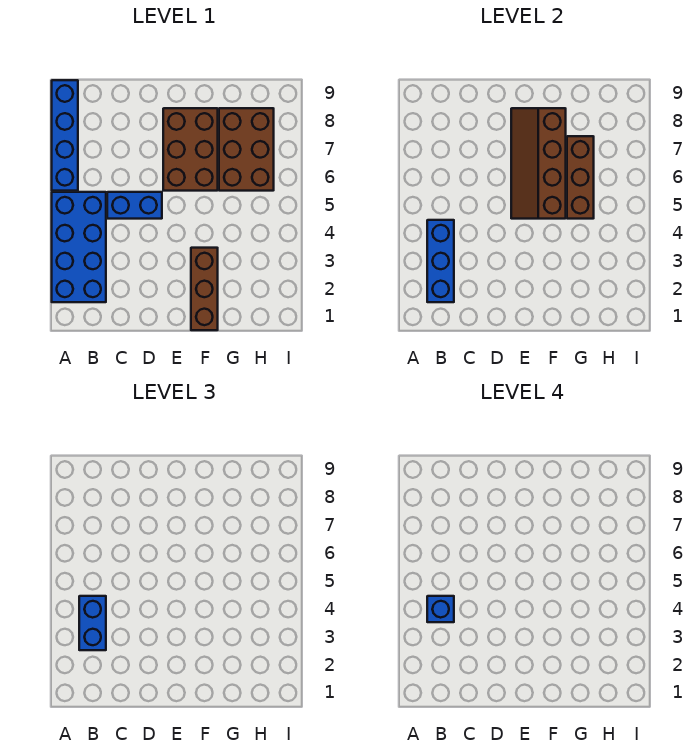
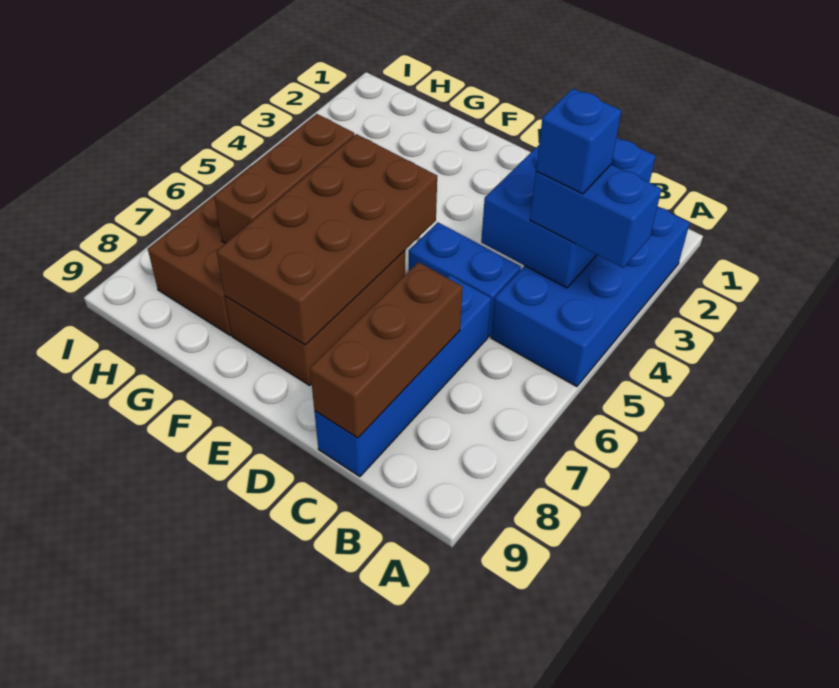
blue brick A6:A9 level 1 -> blue brick C6:C9 level 1
blue brick B2:B4 level 2 -> blue brick B2:C4 level 2
blue brick B3:B4 level 3 -> blue brick A4:B4 level 3
brown slope E5:F8 level 2 top F -> brown brick E5:F8 level 2
brown brick F1:F3 level 1 -> brown brick C7:C9 level 2

